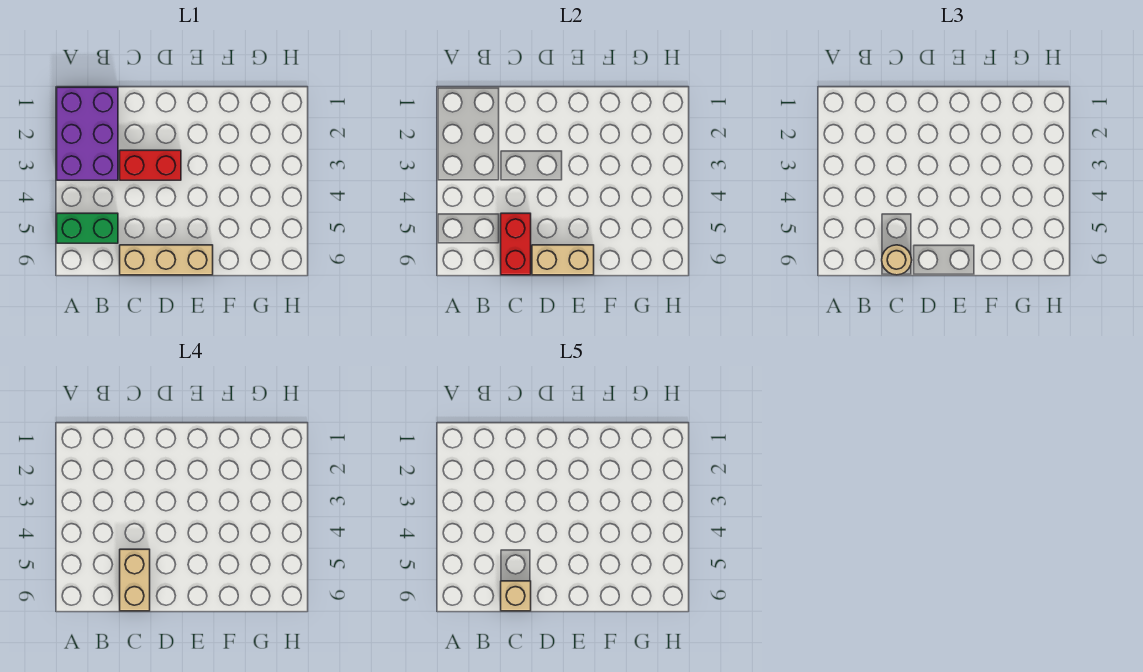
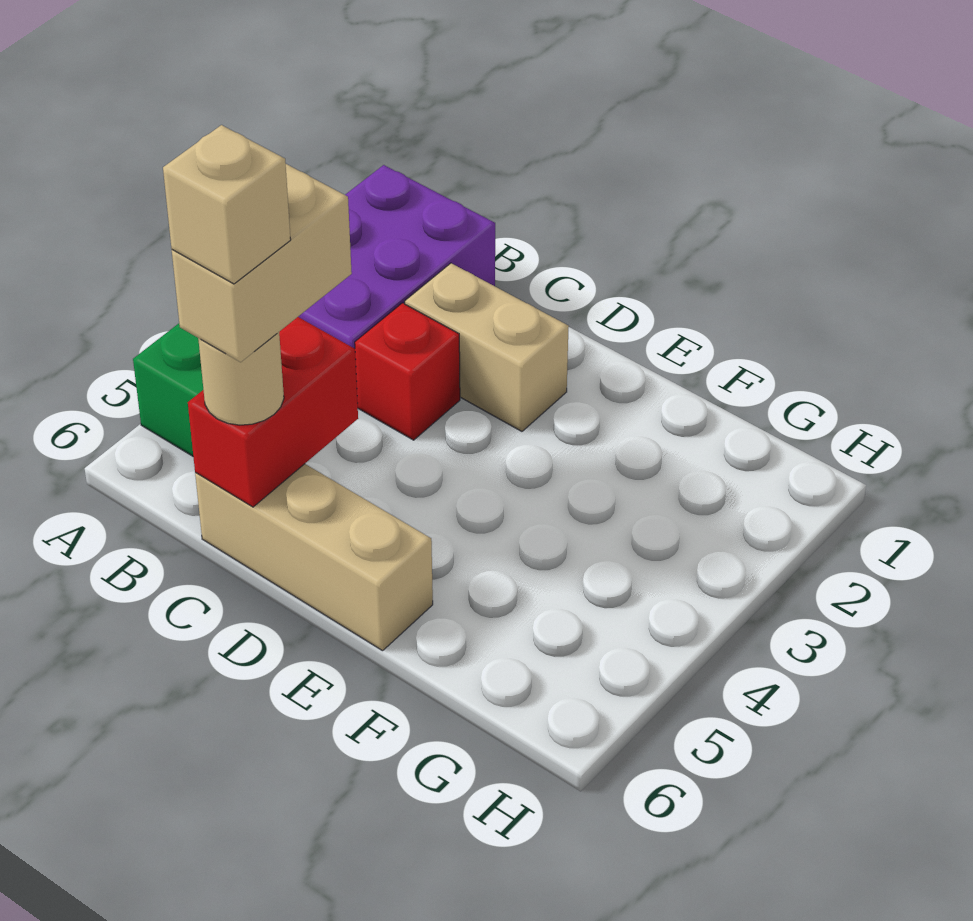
red brick C3:D3 level 1 -> red brick C3 level 1
tan brick D6:E6 level 2 -> tan brick C2:D2 level 1

